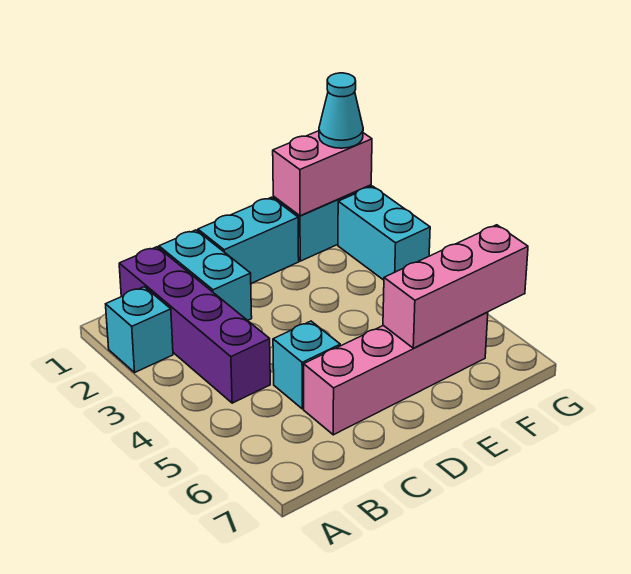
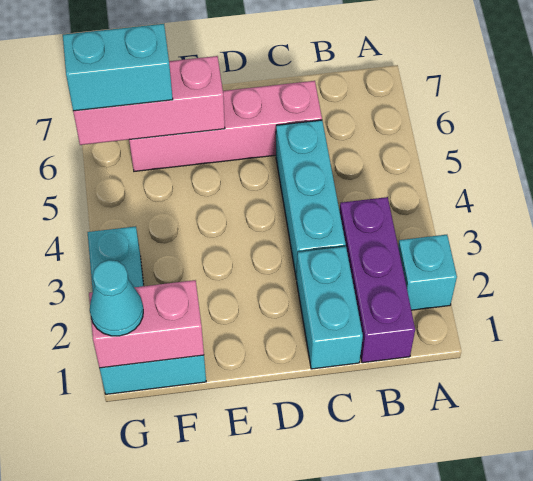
purple brick B1:B4 level 1 -> purple brick B1:B3 level 1
cyan brick C5 level 1 -> cyan brick C3:C5 level 1
cyan brick D1:E1 level 1 -> cyan brick F6:G6 level 3

